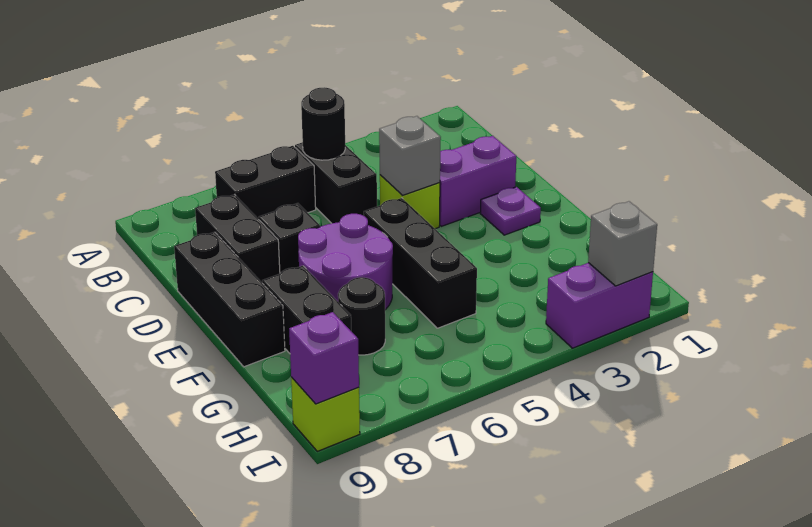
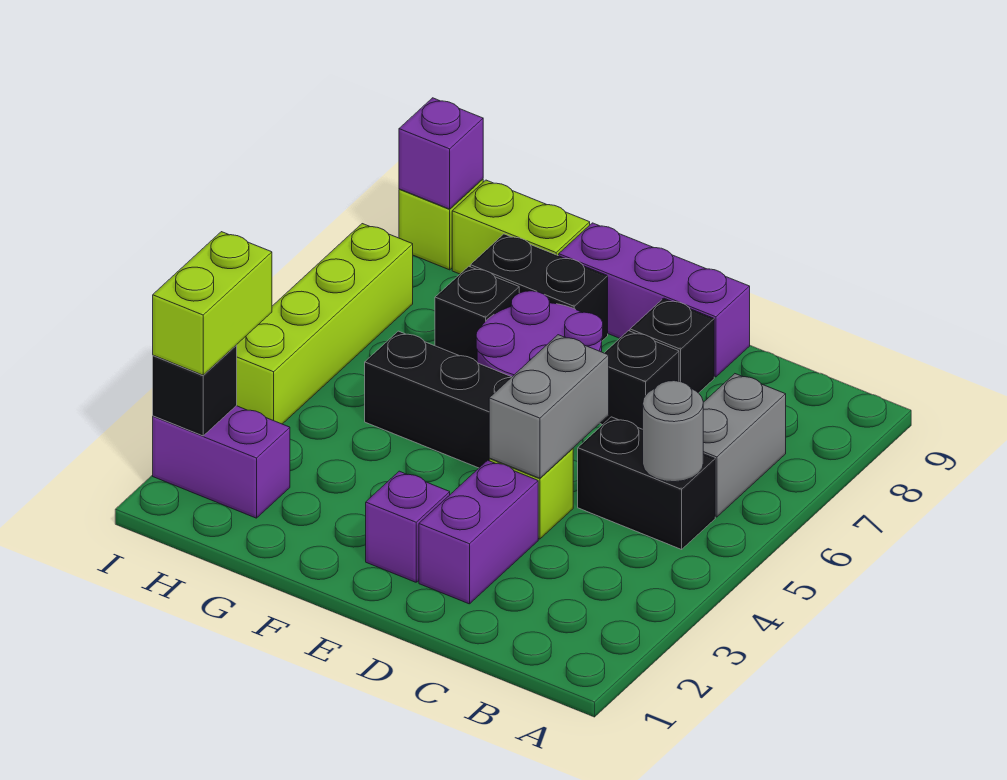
black round brick B5 level 2 -> grey round brick B5 level 2
black brick B6:B7 level 1 -> grey brick B6:B7 level 1
black brick C8:D8 level 1 -> black brick D8 level 1
grey brick D4 level 2 -> grey brick D4:D5 level 2
black brick D9:F9 level 1 -> purple brick D9:F9 level 1
purple plate E2 level 1 -> purple brick E2 level 1
black round brick G7 level 1 -> black brick G7 level 1
none -> lime brick G9:H9 level 1
purple brick I2:I3 level 1 -> purple brick H2:I2 level 1
grey brick I2 level 2 -> black brick I2 level 2
none -> lime brick I2:I3 level 3
none -> lime brick I4:I7 level 1

